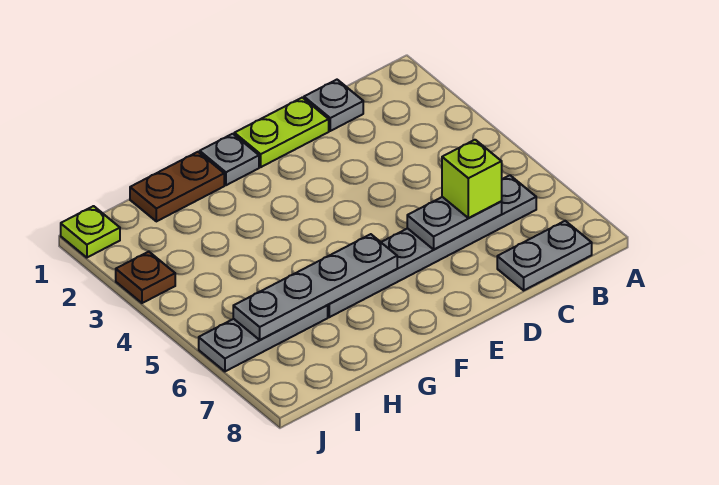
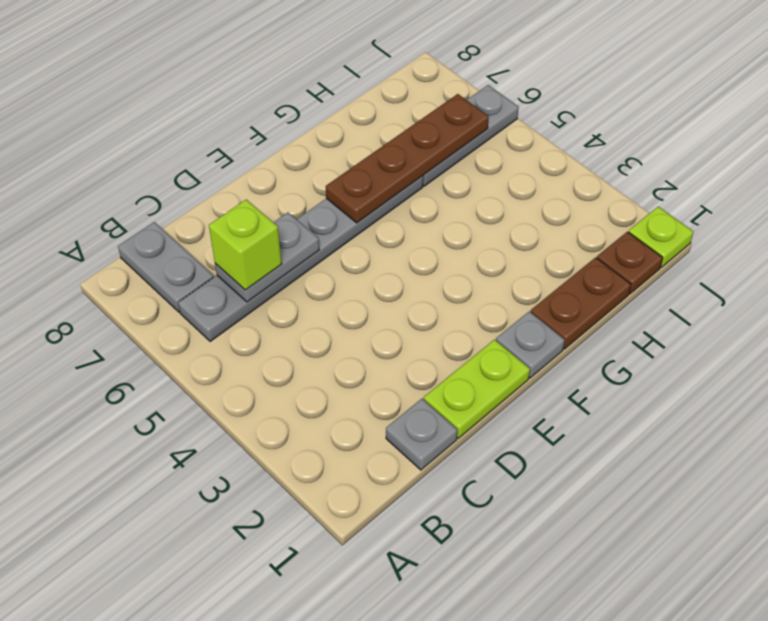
grey plate B8:C8 level 1 -> grey plate B7:B8 level 1
grey plate F6:I6 level 2 -> brown plate F6:I6 level 2
brown plate J3 level 1 -> brown plate I1 level 1

